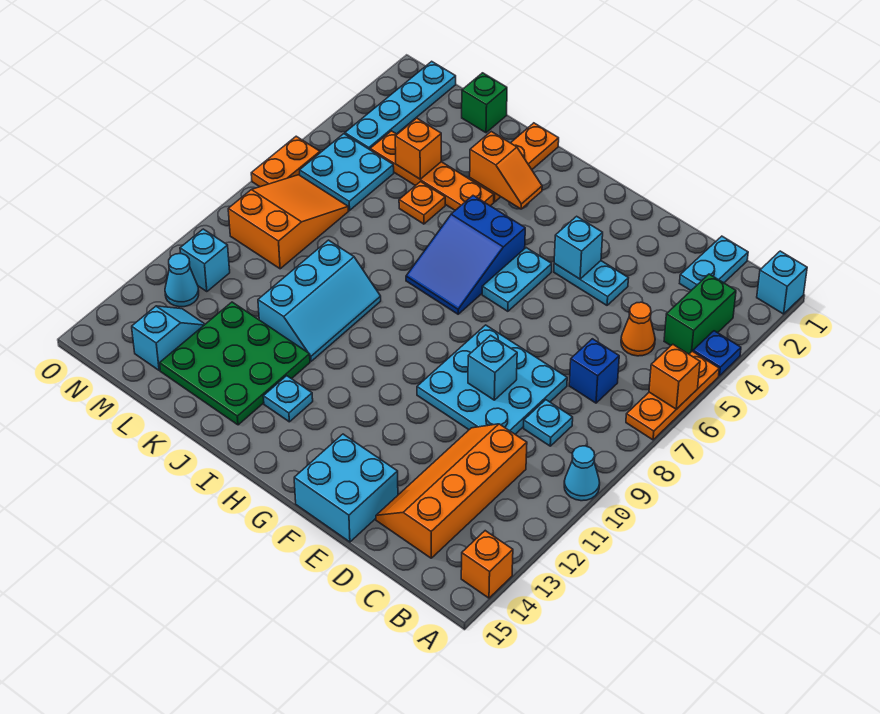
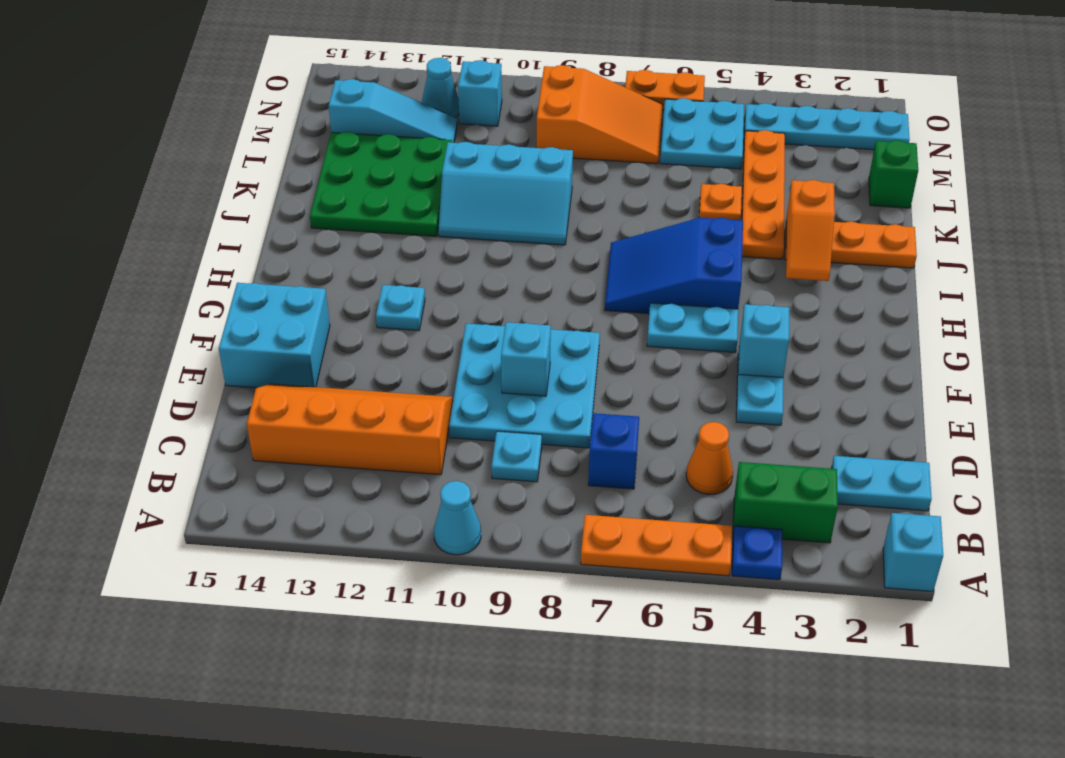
orange brick A6 level 2 -> none
orange brick A14 level 1 -> none
cyan plate I13 level 1 -> cyan plate G12 level 1
orange brick L4 level 2 -> none
cyan slope M13:M14 level 1 top 14 -> cyan slope M12:M14 level 1 top 14

